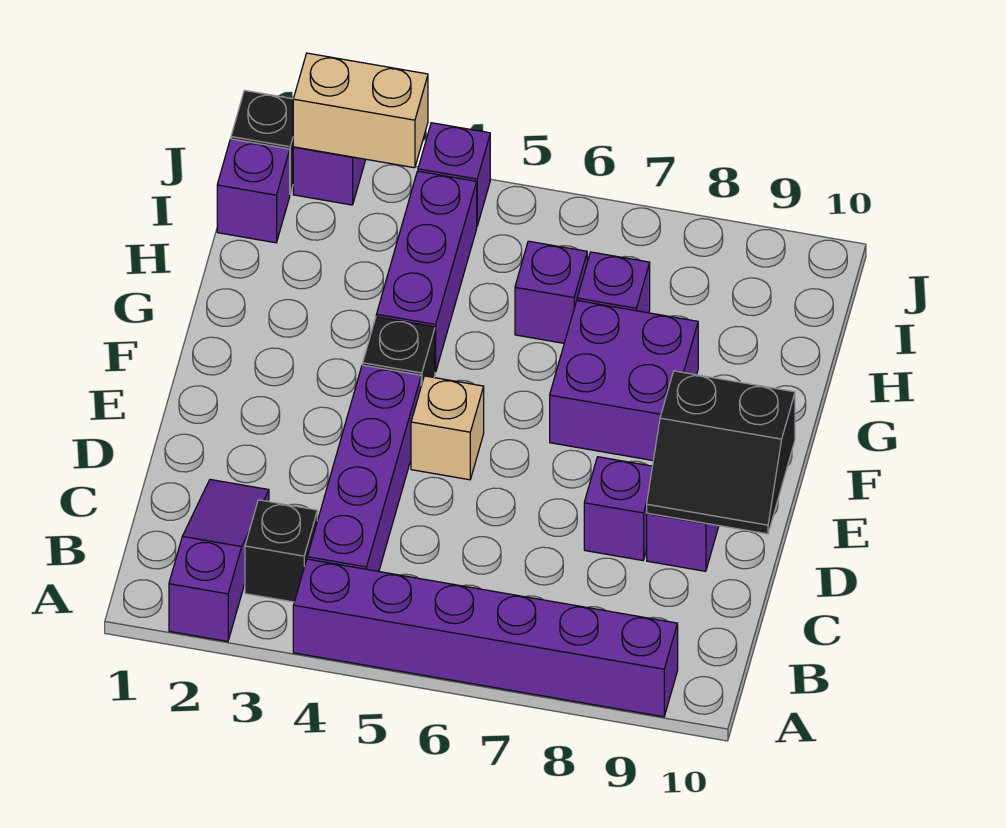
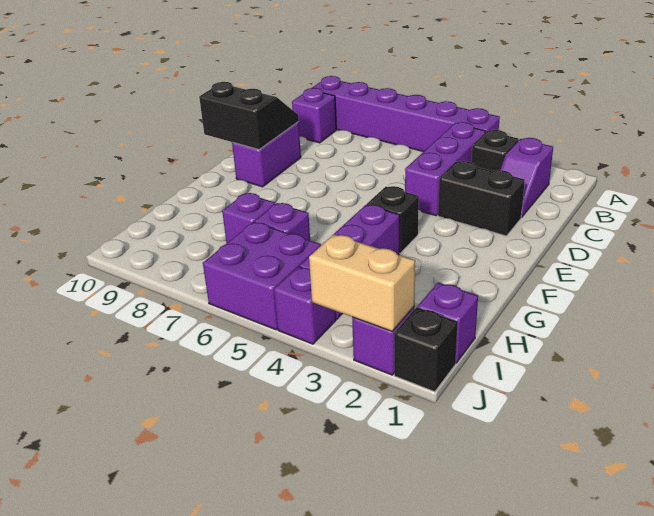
purple slope A2:C2 level 1 top A -> purple slope B2:C2 level 1 top B
purple brick B4:E4 level 1 -> purple brick B4:D4 level 1
none -> black brick D2:D3 level 1
purple brick D8 level 1 -> purple brick B9 level 1
tan brick E5 level 1 -> none
purple brick F7:G8 level 1 -> purple brick I5:J6 level 1

